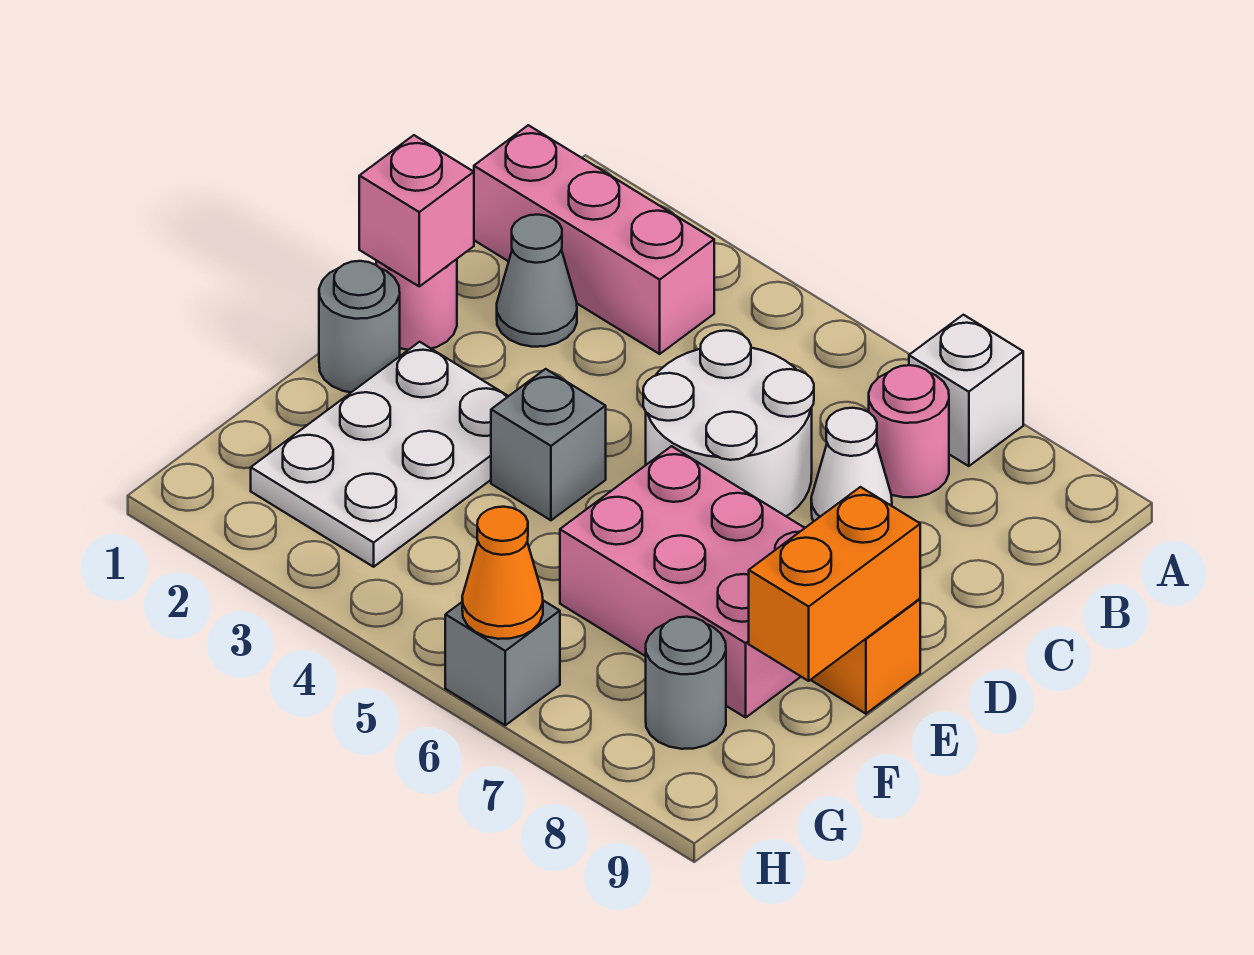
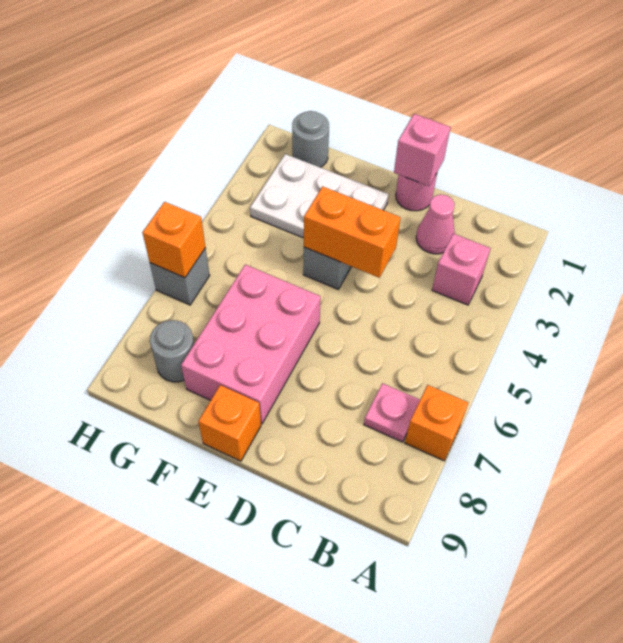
white brick A7 level 1 -> orange brick A7 level 1
pink brick B1:B3 level 1 -> pink brick B3 level 1
pink round brick B7 level 1 -> pink plate B7 level 1
grey cone C2 level 1 -> pink cone C2 level 1
white round brick C5:D6 level 1 -> none
white cone C7 level 1 -> none
grey round brick E1 level 1 -> grey round brick G1 level 1
orange brick E9:F9 level 2 -> orange brick D4:E4 level 2
orange cone H6 level 2 -> orange brick H6 level 2

